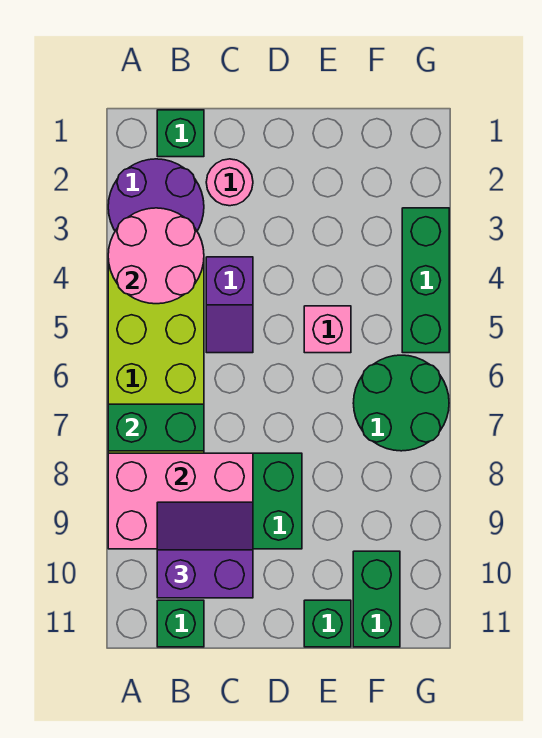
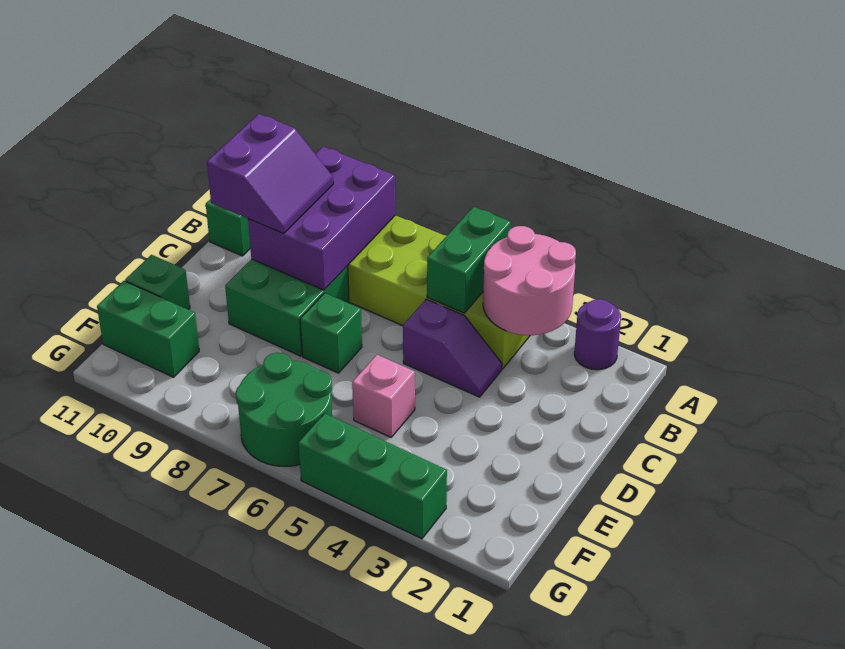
purple round brick A2:B3 level 1 -> purple round brick A2 level 1
green brick A7:B7 level 2 -> green brick A5:B5 level 2
pink brick A8:C9 level 2 -> purple brick A8:C9 level 2
green brick B1 level 1 -> green brick D7 level 1
pink round brick C2 level 1 -> none
purple slope C4:C5 level 1 top 4 -> purple slope C4:C5 level 1 top 5

